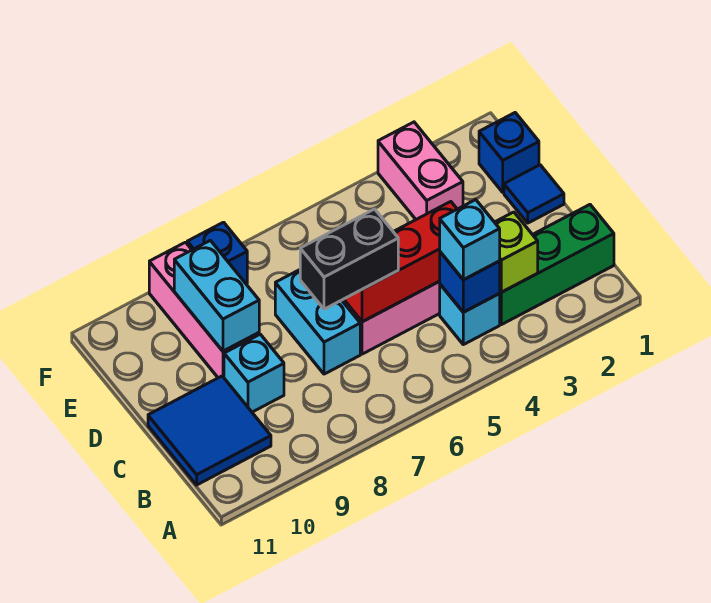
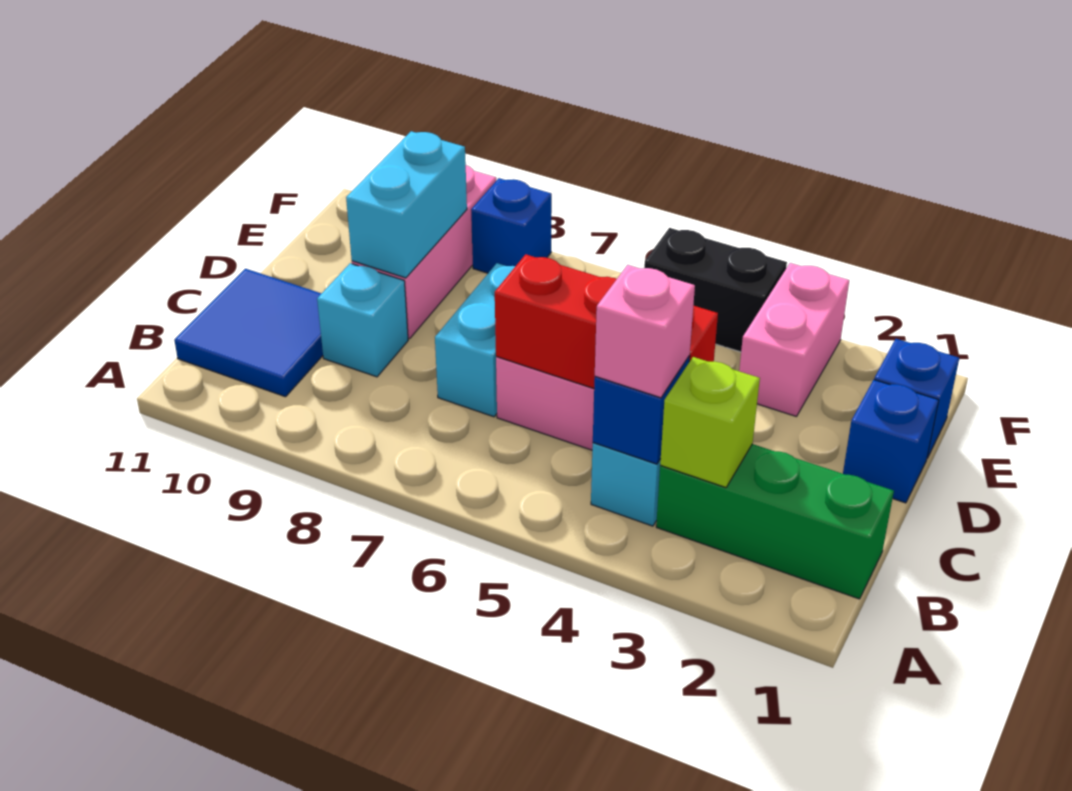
cyan brick B4 level 3 -> pink brick B4 level 3
black brick C6:C7 level 3 -> black brick F4:F5 level 1
blue tile D1 level 1 -> blue brick D1 level 1

